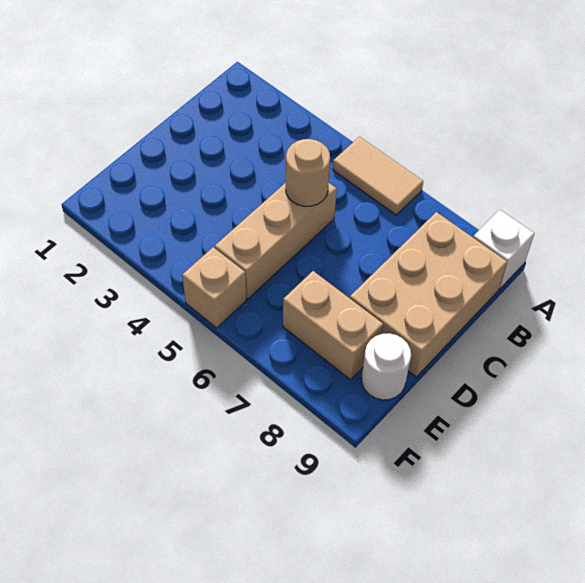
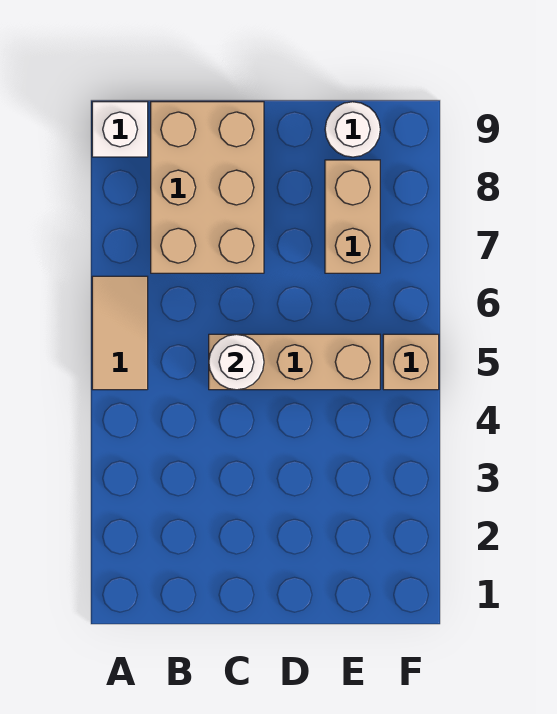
tan brick B8:D9 level 1 -> tan brick B7:C9 level 1
tan round brick C5 level 2 -> white round brick C5 level 2

